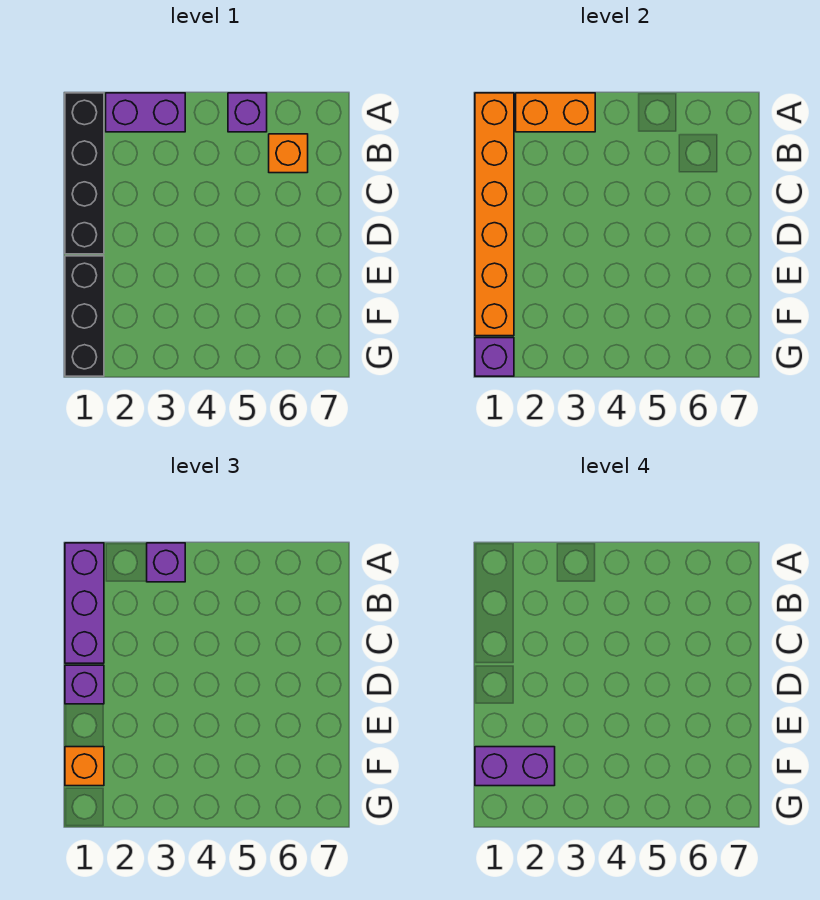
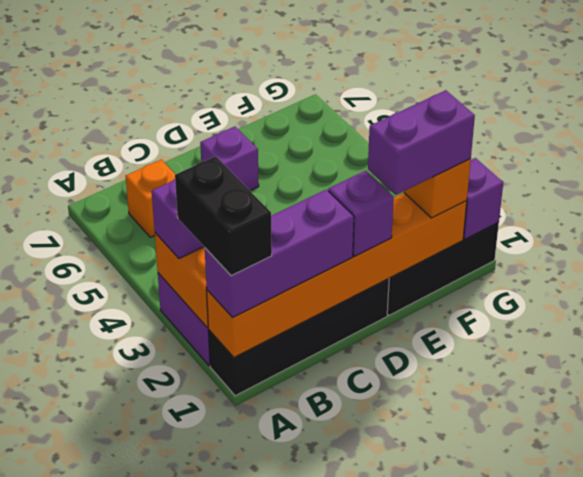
none -> black brick A1:A2 level 4
purple brick A5 level 1 -> purple brick D6 level 1
purple brick F1:F2 level 4 -> purple brick E1:F1 level 4

